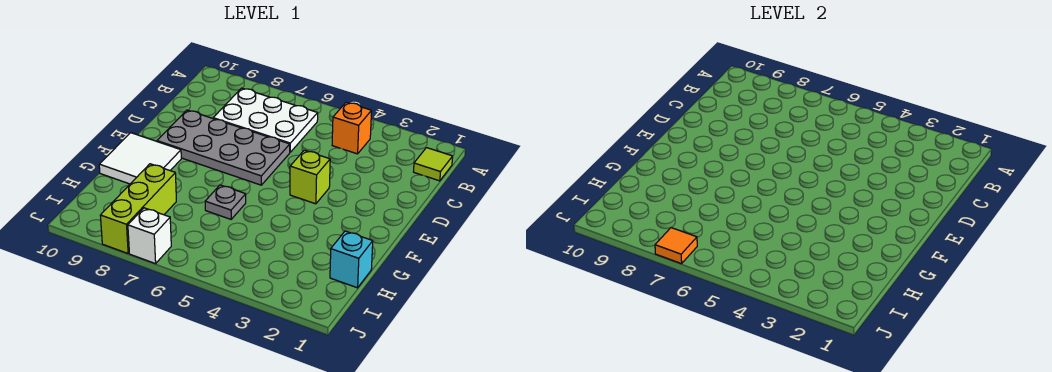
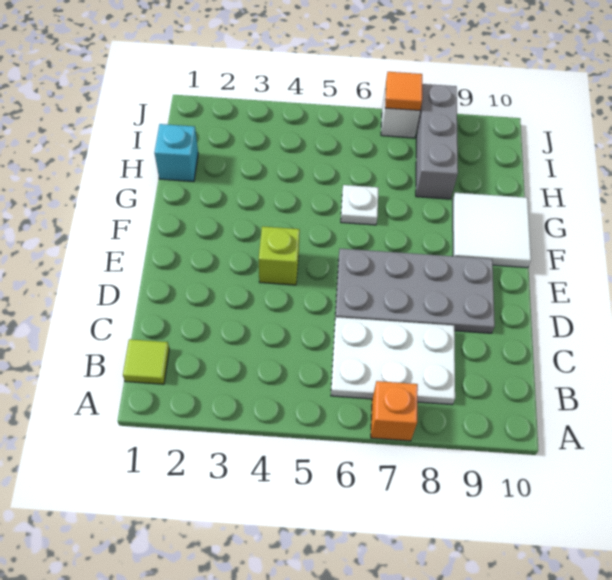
orange brick B4 level 1 -> orange brick A7 level 1
grey plate G6 level 1 -> white plate G6 level 1
lime brick H8:J8 level 1 -> grey brick H8:J8 level 1

